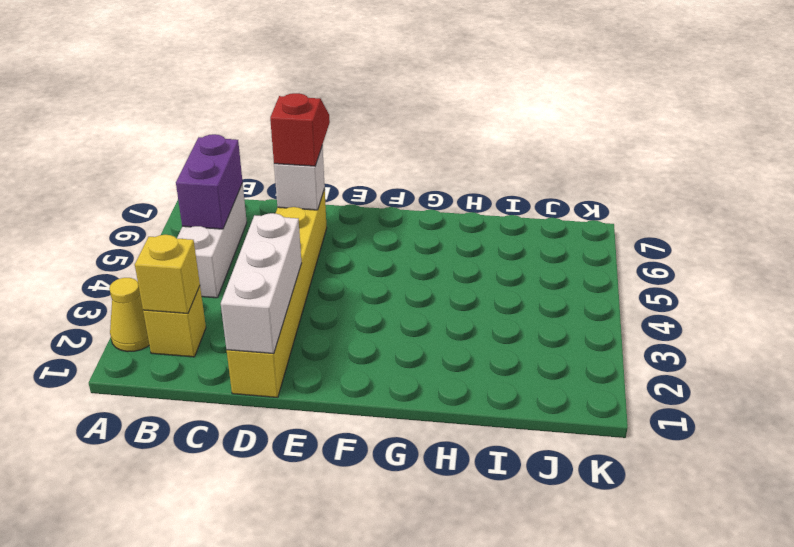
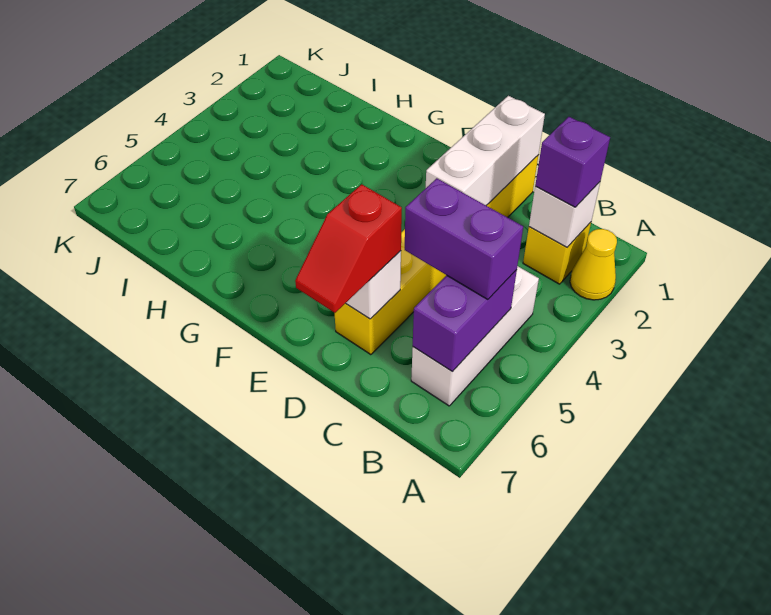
yellow brick B2 level 2 -> white brick B2 level 2
none -> purple brick B2 level 3
none -> purple brick B5:C5 level 3

